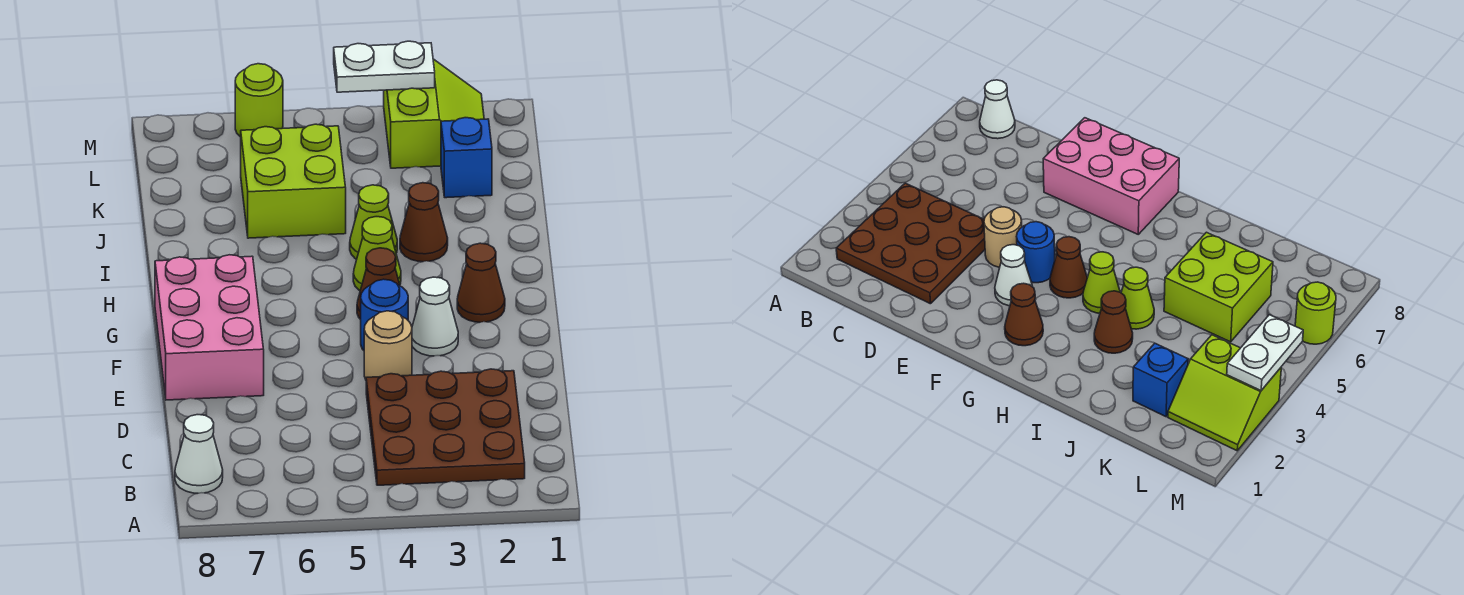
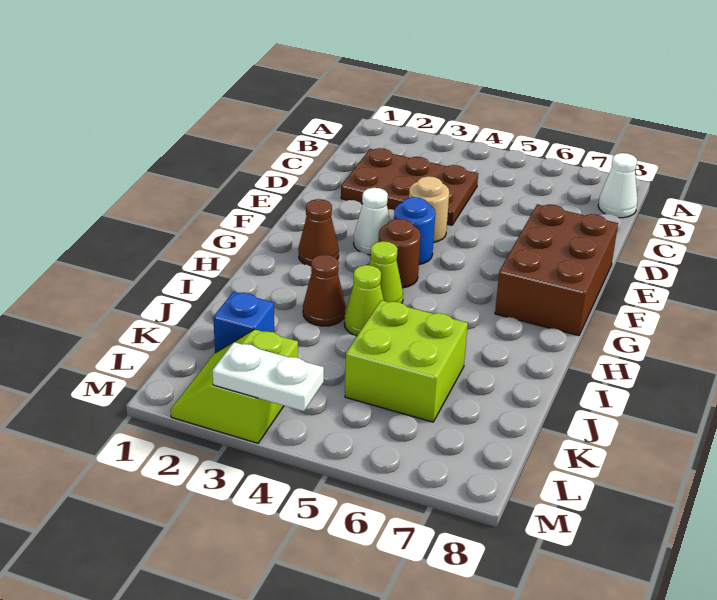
brown plate B2:D4 level 1 -> brown plate C2:D4 level 1
pink brick E7:G8 level 1 -> brown brick E7:G8 level 1
brown cone G4 level 1 -> brown round brick G4 level 1
lime round brick M6 level 1 -> none

